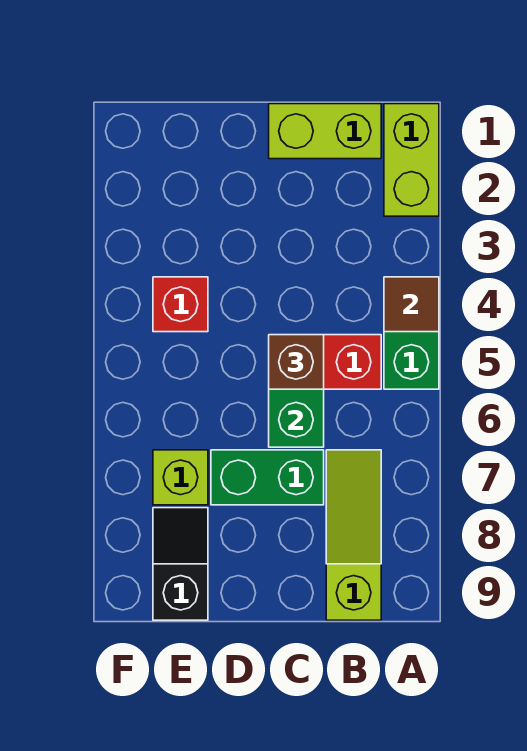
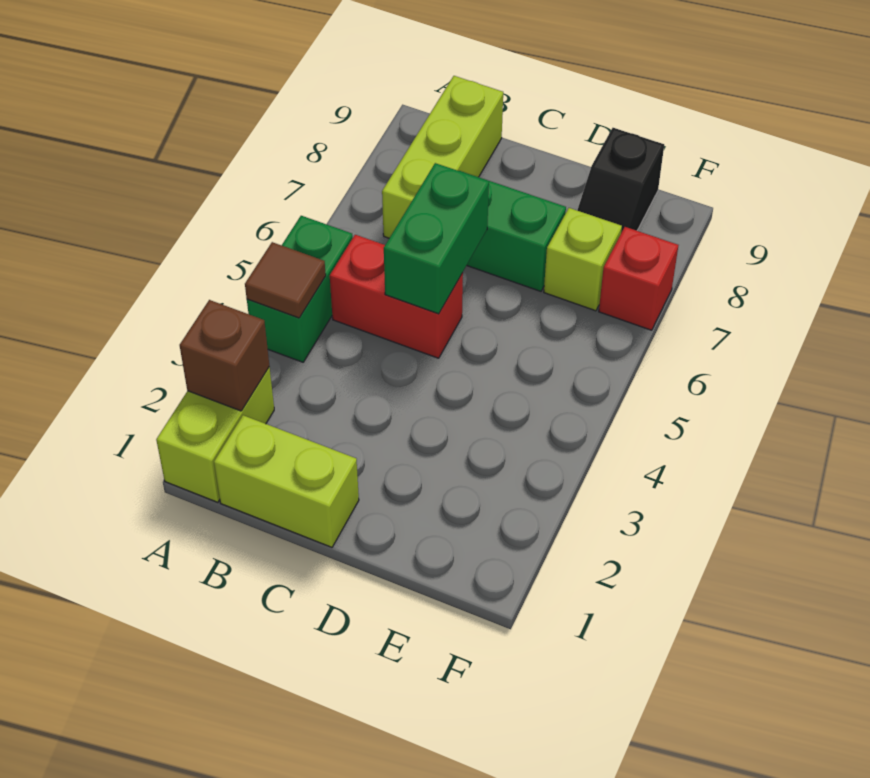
lime slope B7:B9 level 1 top 9 -> lime brick B7:B9 level 1
brown brick C5 level 3 -> brown brick A2 level 2
red brick E4 level 1 -> red brick F7 level 1

